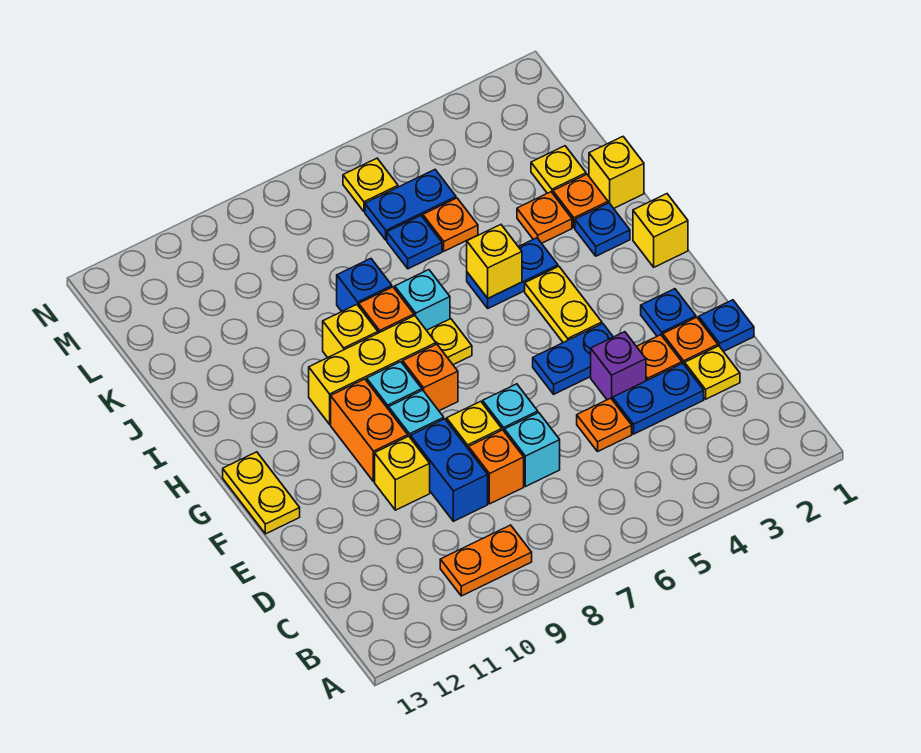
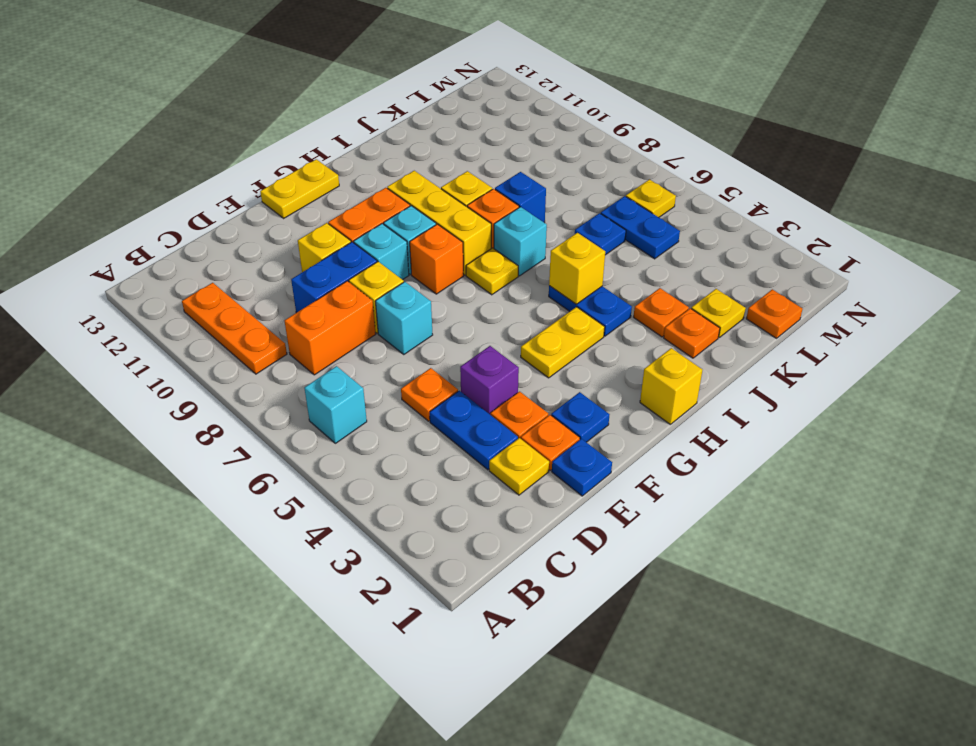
orange plate B9:B10 level 1 -> orange plate B9:B11 level 1
cyan brick D7 level 1 -> cyan brick B6 level 1
orange brick D8 level 1 -> orange brick C8:D8 level 1
blue plate F4:F5 level 1 -> none
blue plate I2 level 1 -> none
yellow brick J1 level 1 -> none
orange plate K5 level 1 -> orange plate L1 level 1

